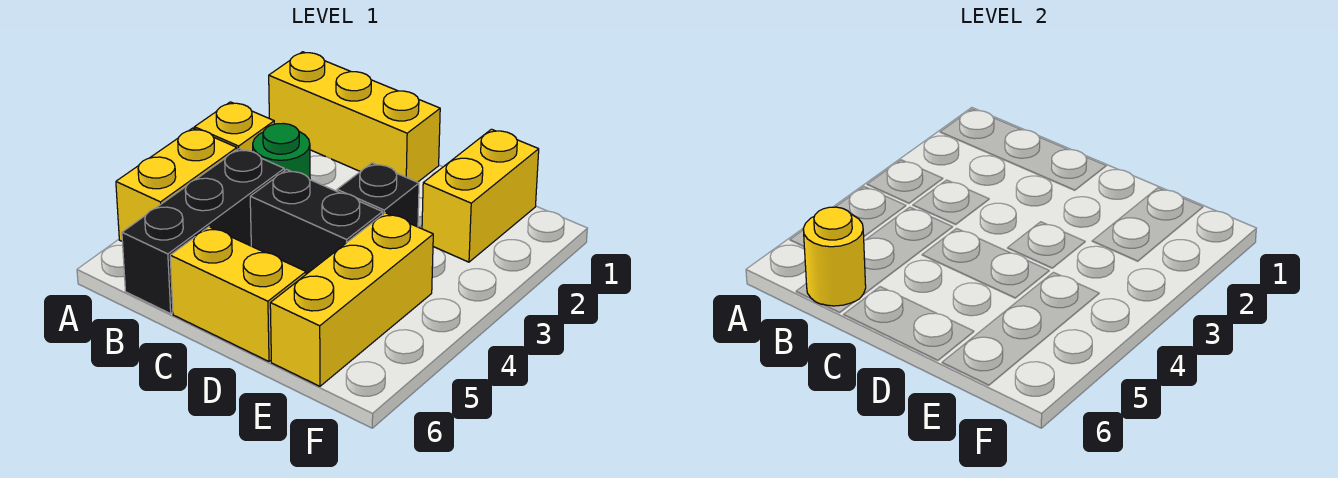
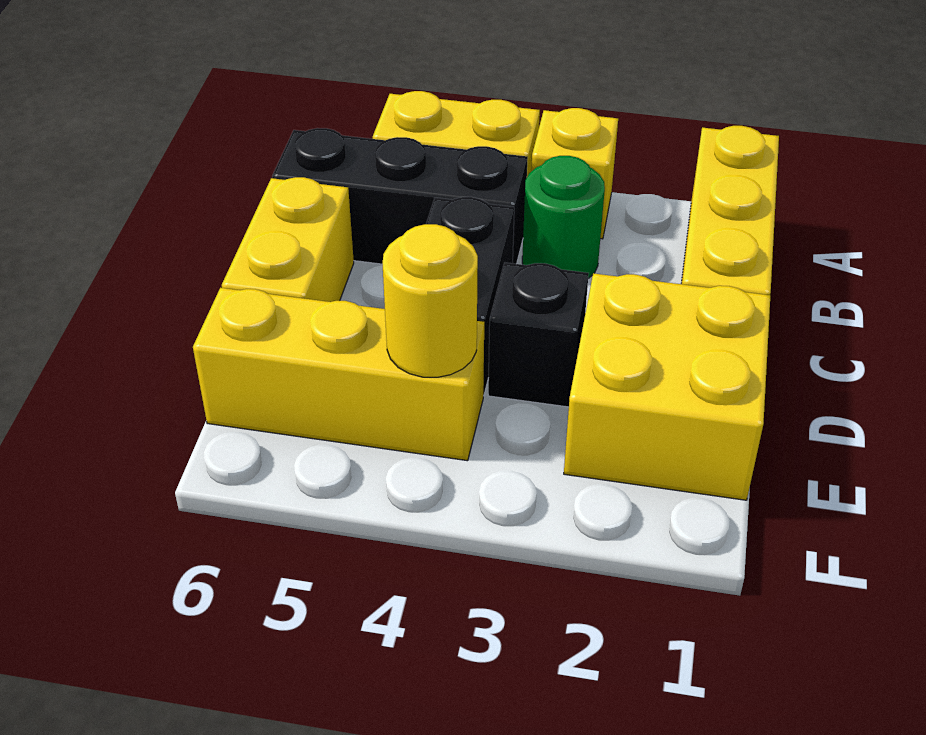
yellow round brick B6 level 2 -> yellow round brick E4 level 2
yellow brick E1:E2 level 1 -> yellow brick D1:E2 level 1

